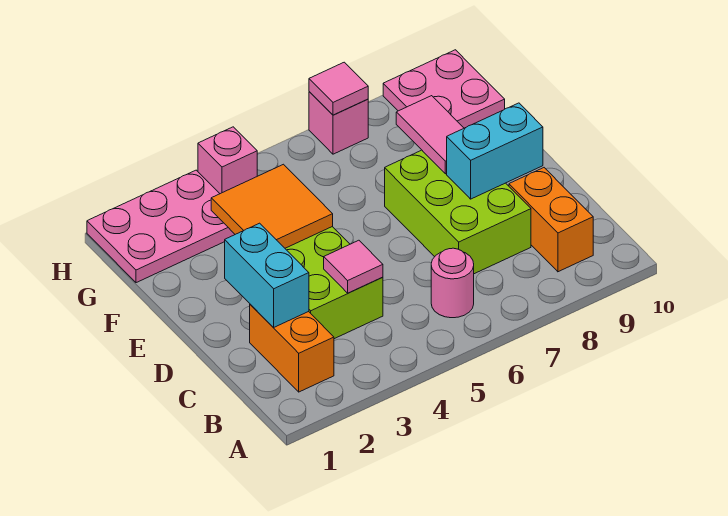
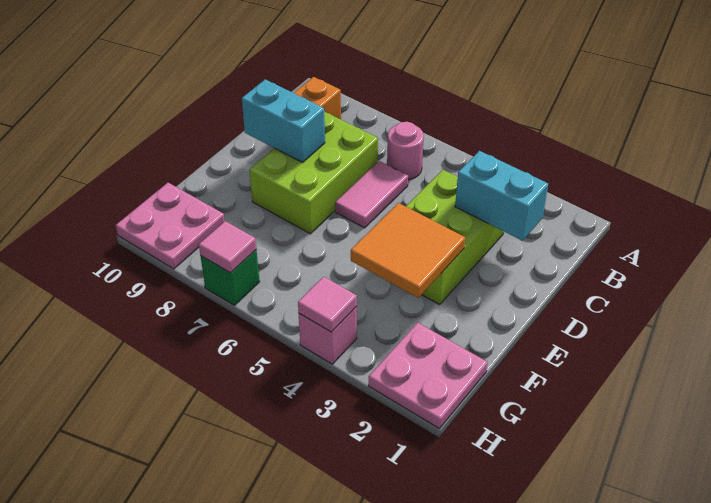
orange brick B2:C2 level 1 -> none
cyan brick C2:D2 level 2 -> cyan brick C2:C3 level 2
pink tile C4 level 2 -> pink tile H4 level 2
pink tile E8:F8 level 2 -> pink tile C6:D6 level 1
pink plate G1:H3 level 1 -> pink plate G1:H2 level 1
pink brick H7 level 1 -> green brick H7 level 1

